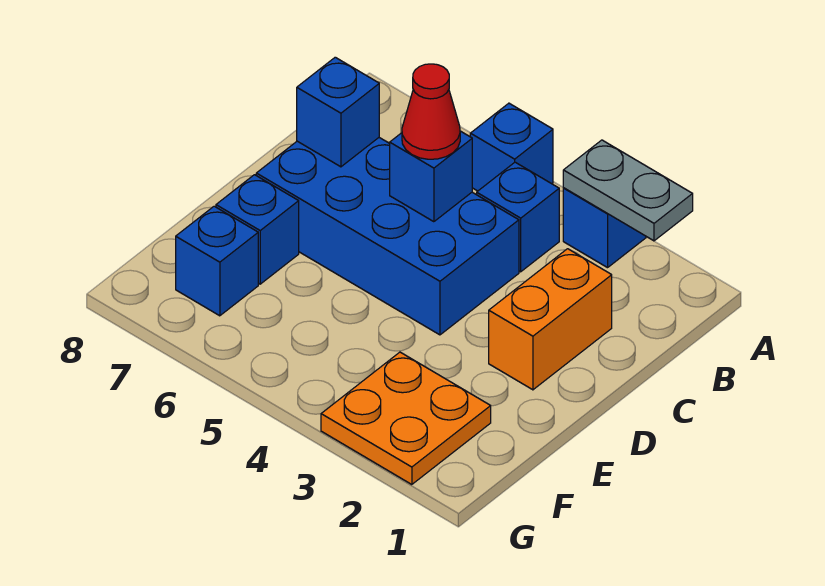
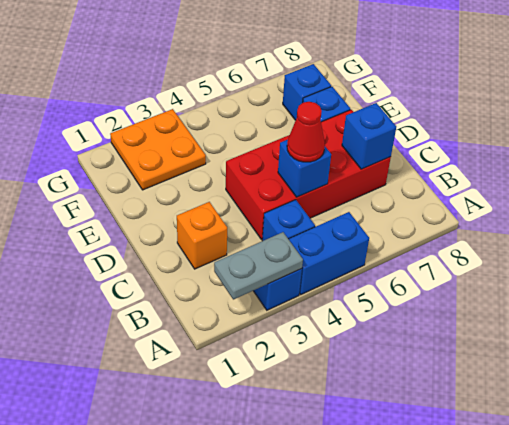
blue brick A5 level 1 -> blue brick A4:A5 level 1
orange brick C2:D2 level 1 -> orange brick C2 level 1
blue brick C4:D7 level 1 -> red brick C4:D7 level 1

